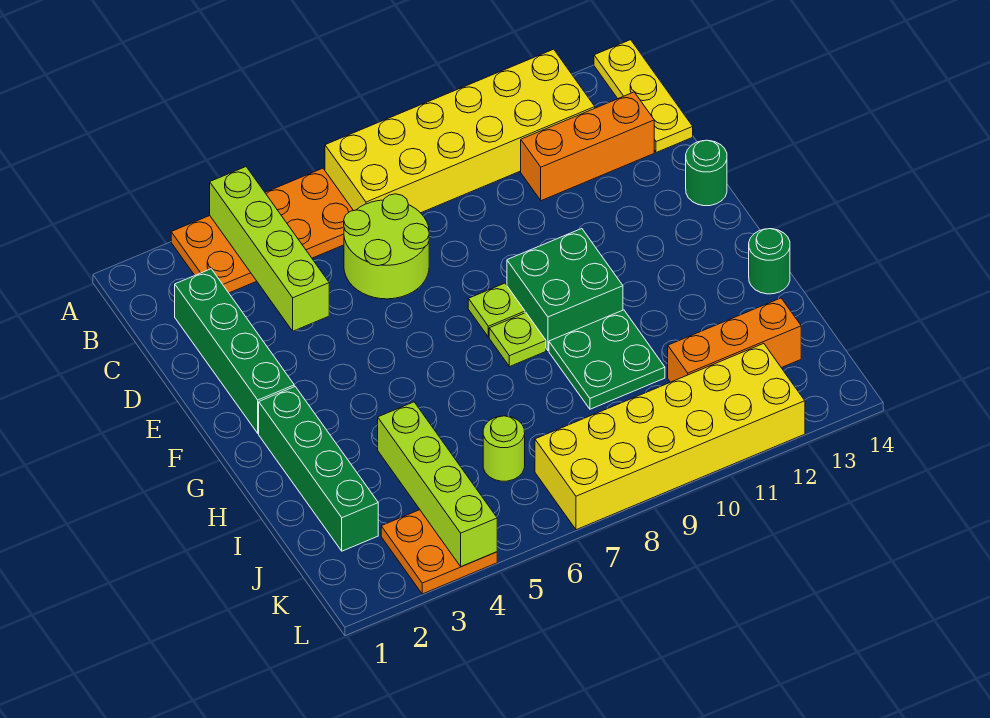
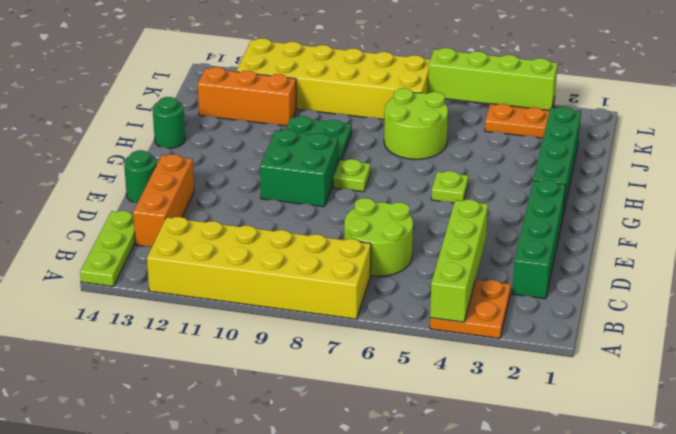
orange plate A3:B6 level 1 -> orange plate A3:B4 level 1
yellow plate A14:C14 level 1 -> lime plate A14:C14 level 1
orange brick C11:C13 level 1 -> orange brick C13:E13 level 1
lime plate F8 level 1 -> lime plate G5 level 1
lime brick I4:L4 level 2 -> lime brick L3:L6 level 2
lime round brick J6 level 1 -> lime round brick I6:J7 level 1

